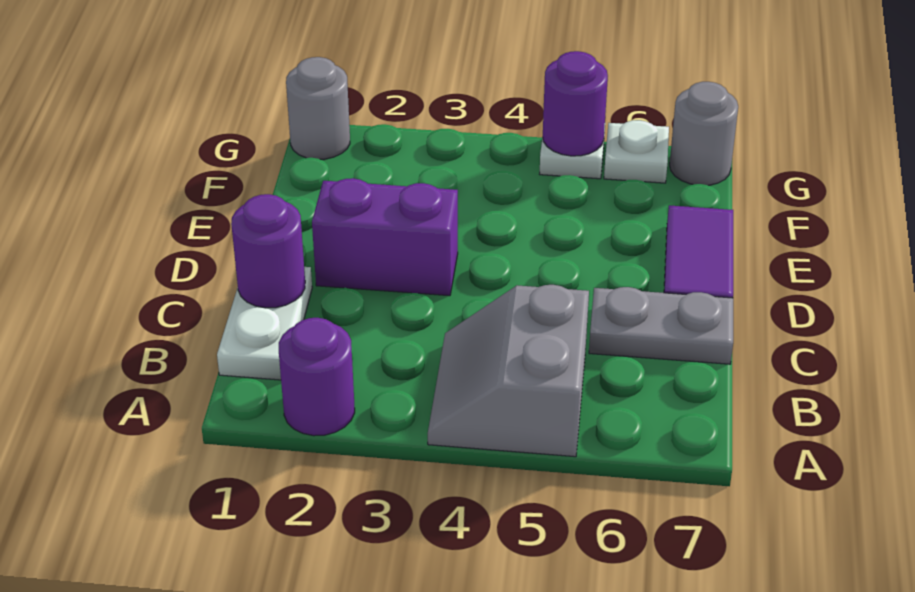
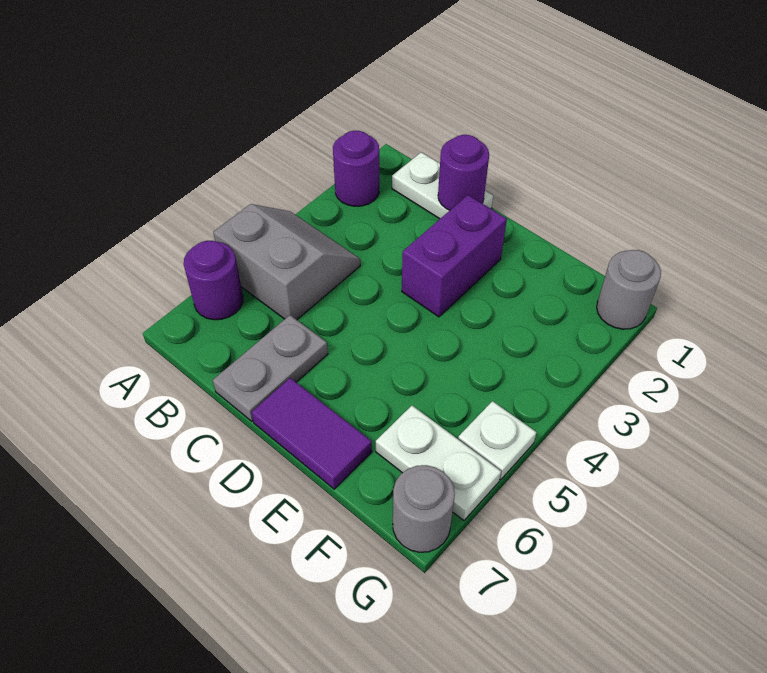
purple round brick G5 level 2 -> purple round brick A6 level 1
white plate G6 level 1 -> white plate F6:G6 level 1

